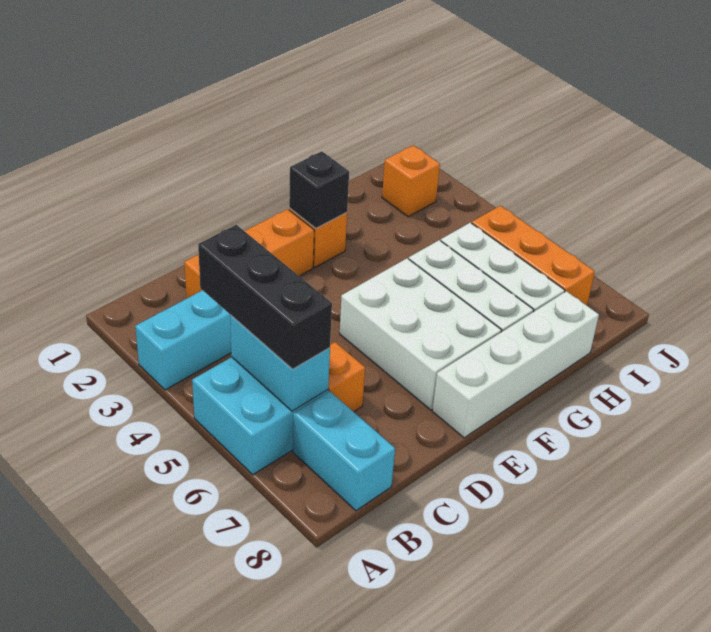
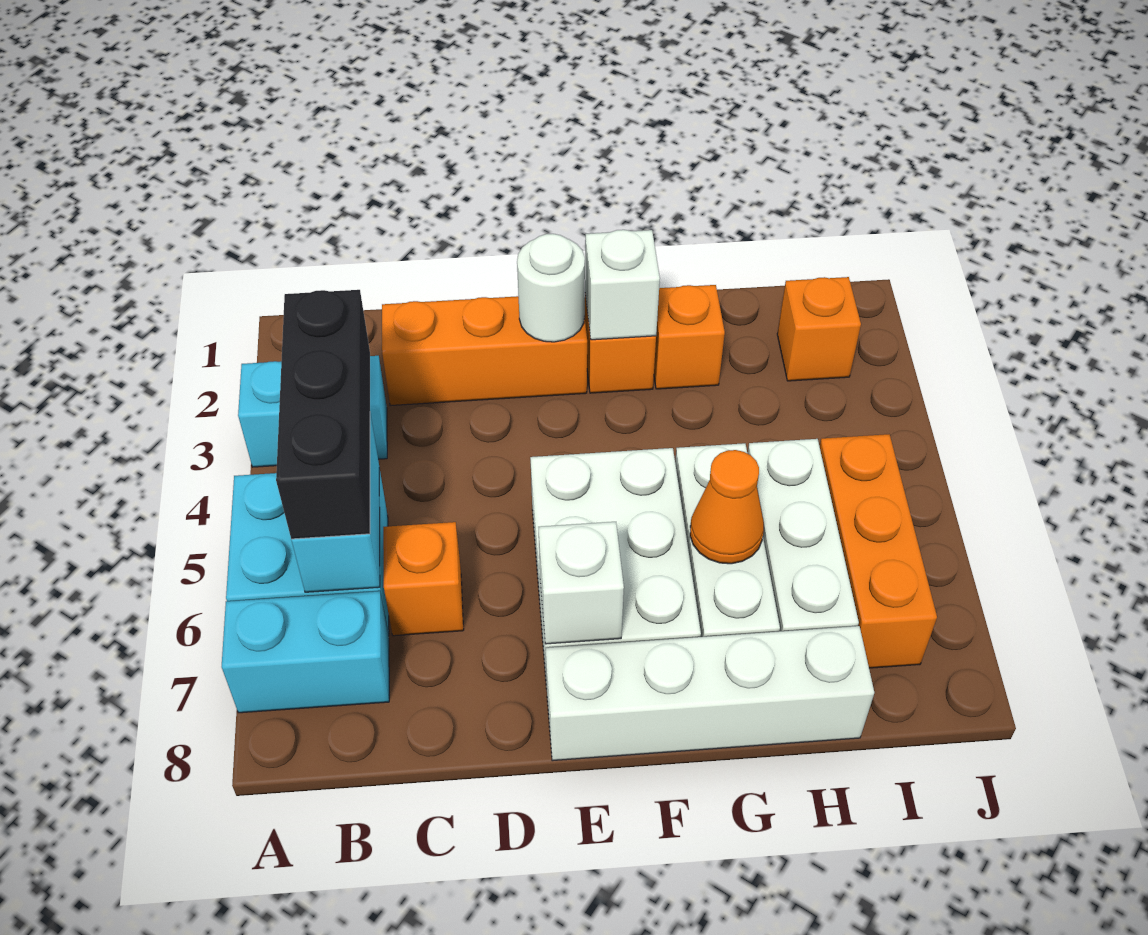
cyan brick B7:B8 level 1 -> cyan brick A7:B7 level 1
none -> white round brick E2 level 2
none -> white brick E7 level 2
black brick F2 level 2 -> white brick F2 level 2
none -> orange brick G2 level 1
none -> orange cone G6 level 2

